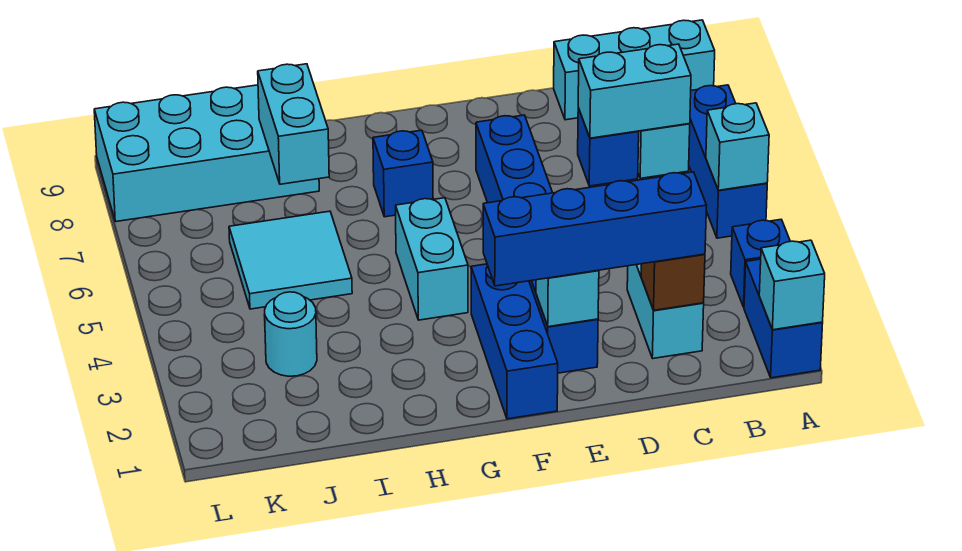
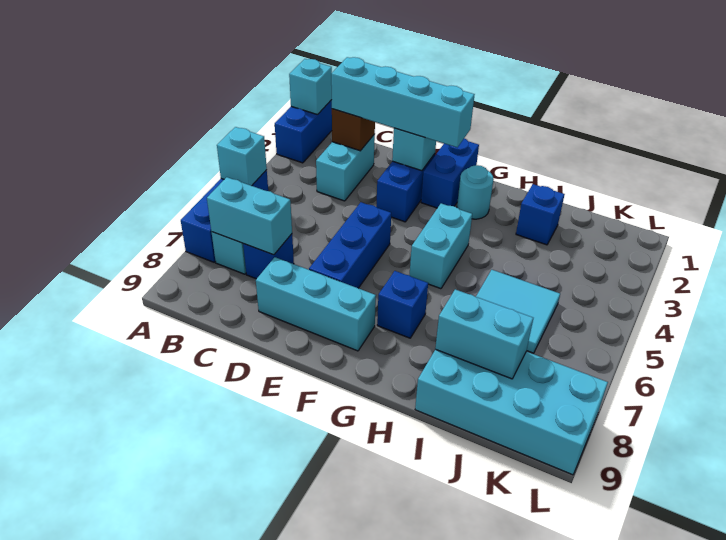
blue brick A3 level 1 -> blue brick I2 level 1
cyan brick A9:C9 level 1 -> cyan brick D8:F8 level 1
blue brick C2:F2 level 3 -> cyan brick C2:F2 level 3
blue brick F1:F3 level 1 -> blue brick F1:F2 level 1
cyan brick I7:I8 level 2 -> cyan brick I8:J8 level 2
cyan round brick J3 level 1 -> cyan round brick G2 level 1

